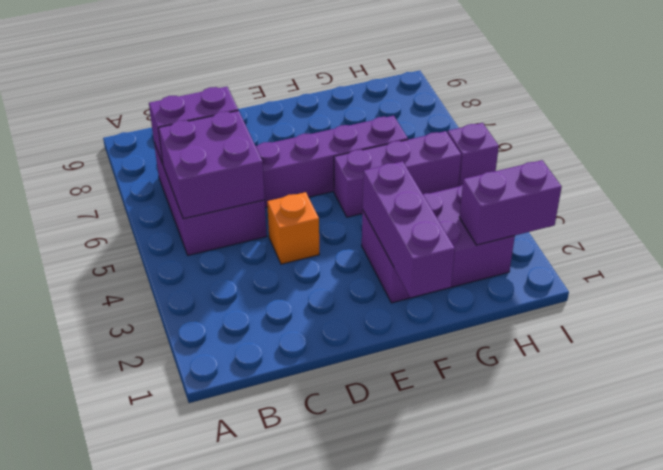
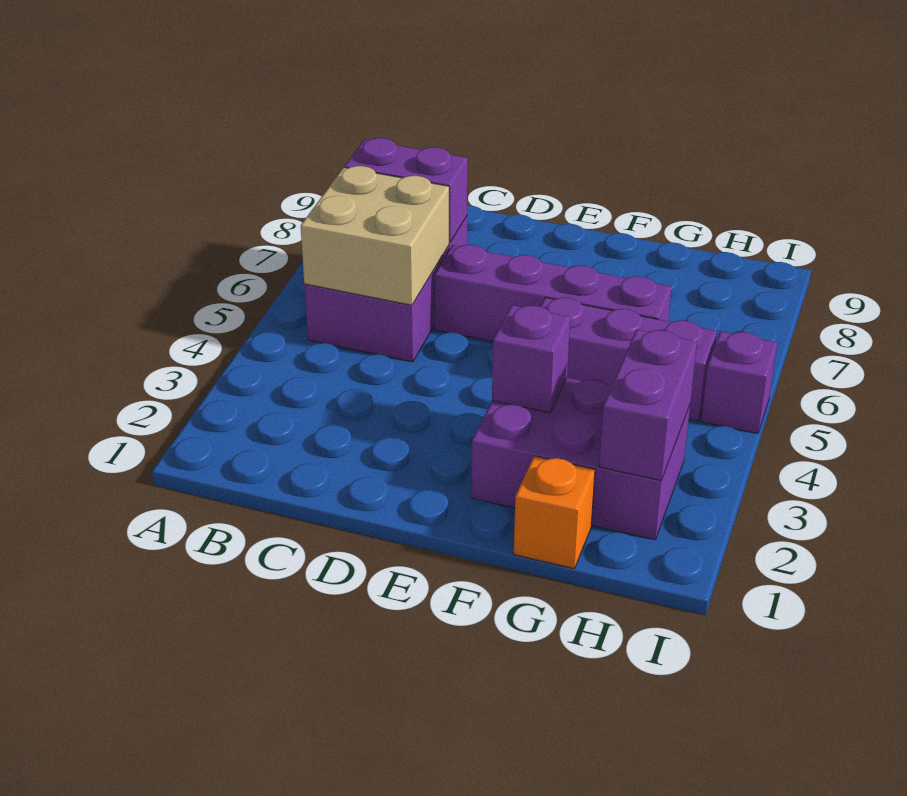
purple brick B5:C6 level 2 -> tan brick B5:C6 level 2
orange brick D4 level 1 -> orange brick G1 level 1
purple brick F1:F3 level 2 -> purple brick F3 level 2
purple brick H2:I2 level 2 -> purple brick H2:H3 level 2

